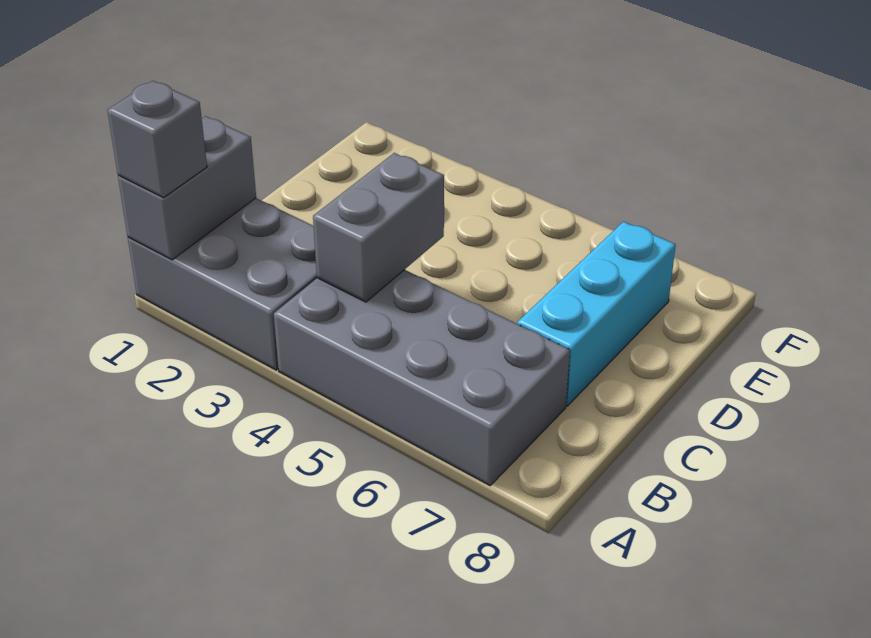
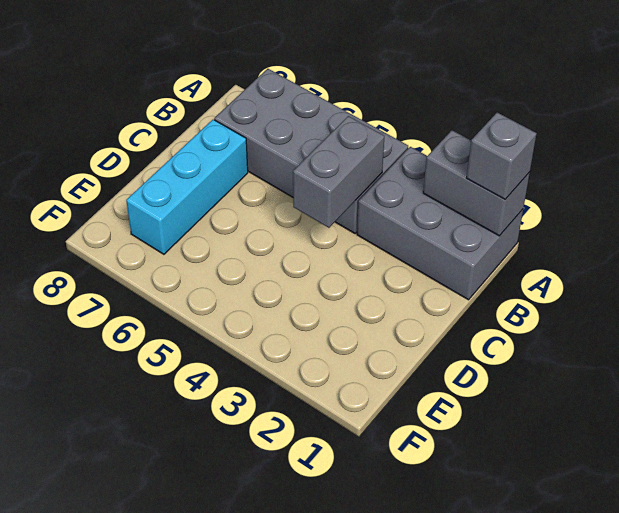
grey brick A1:B1 level 2 -> grey brick A1:A2 level 2

